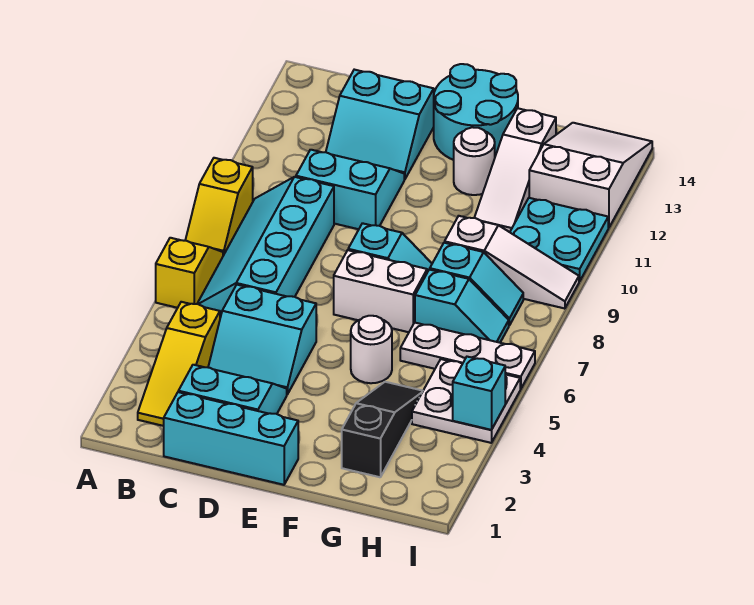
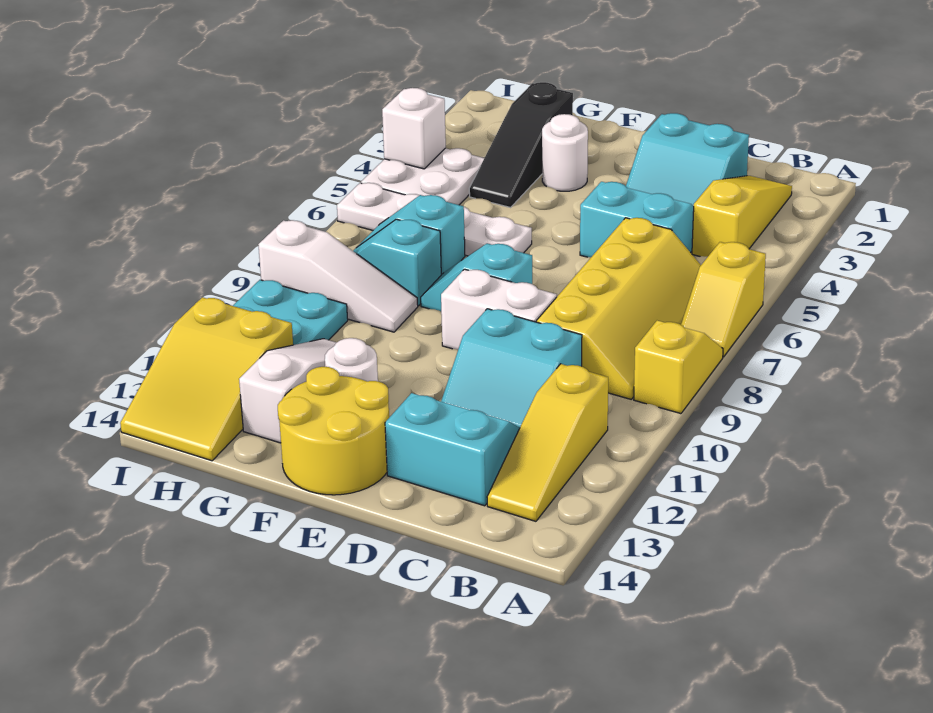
cyan slope B6:C9 level 1 top C -> yellow slope B6:C9 level 1 top C
none -> yellow slope B11:B13 level 1 top 11
cyan brick C1:E1 level 1 -> none
white brick E7:F7 level 1 -> white brick D9:E9 level 1
cyan round brick E13:F14 level 1 -> yellow round brick E13:F14 level 1
white round brick F5 level 1 -> white round brick F3 level 1
white plate G6:I6 level 1 -> white plate F6:I6 level 1
white slope G9:I9 level 1 top G -> white slope G9:I9 level 1 top I
white slope H12:I14 level 1 top 12 -> yellow slope H12:I14 level 1 top 12
cyan brick I4 level 2 -> white brick I4 level 2

